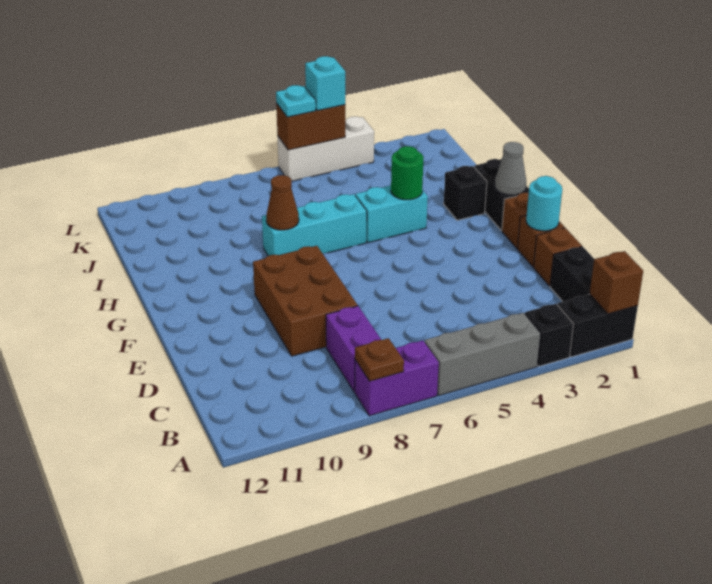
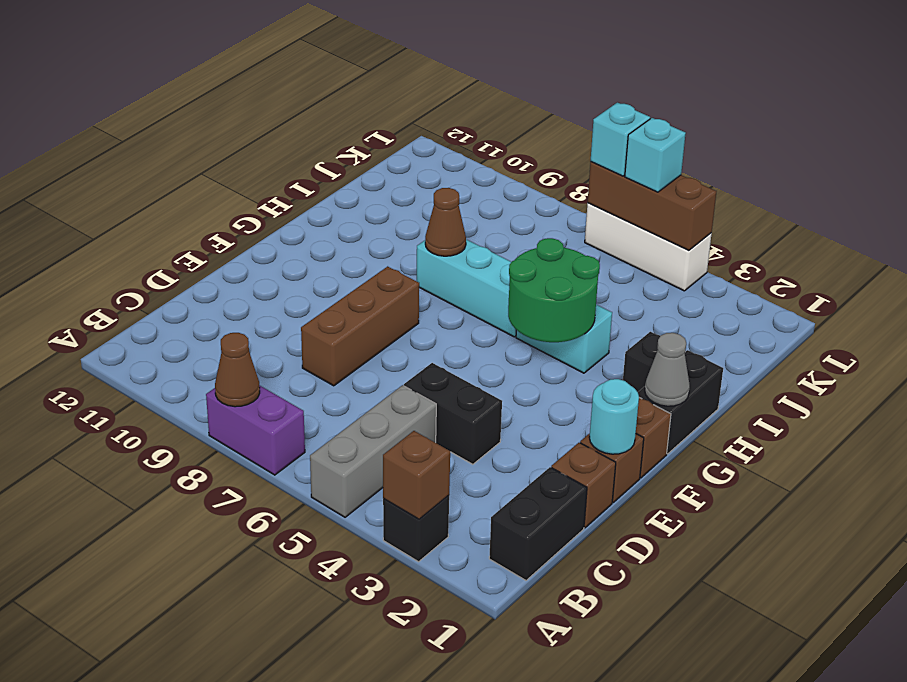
black brick A1:A2 level 1 -> black brick D4:D5 level 1
brown brick A1 level 2 -> brown brick A3 level 2
grey brick A4:A6 level 1 -> grey brick A5:C5 level 1
brown plate A8 level 2 -> brown cone A8 level 2
purple brick B8:C8 level 1 -> none
brown brick D8:F9 level 1 -> brown brick D8:F8 level 1
green round brick H4 level 2 -> green round brick G4:H5 level 2
brown brick L5:L6 level 2 -> brown brick L4:L6 level 2
cyan plate L6 level 3 -> cyan brick L6 level 3

